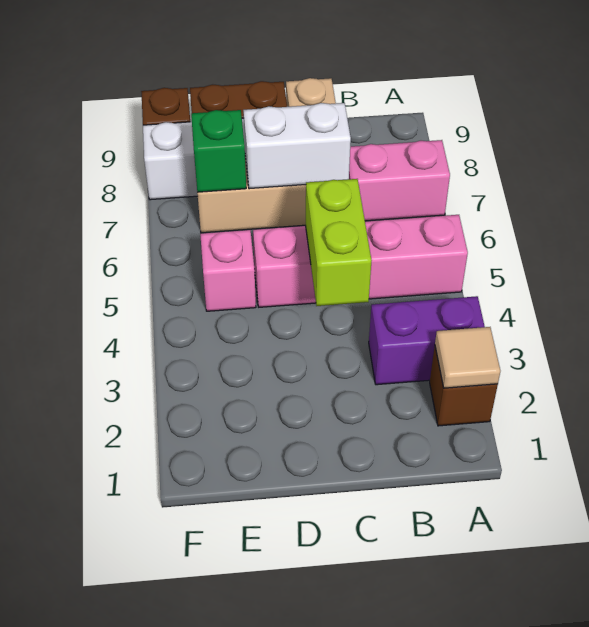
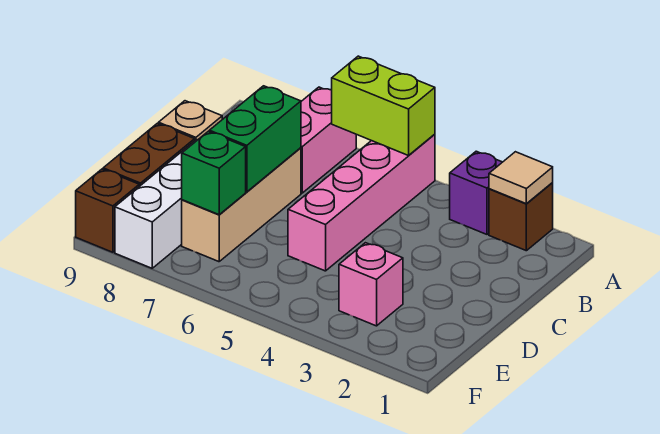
purple brick A3:B3 level 1 -> purple brick A3 level 1
lime brick C4:C5 level 2 -> lime brick A5:A6 level 2
white brick C7:D7 level 2 -> green brick C7:D7 level 2
pink brick E5 level 1 -> pink brick E3 level 1

